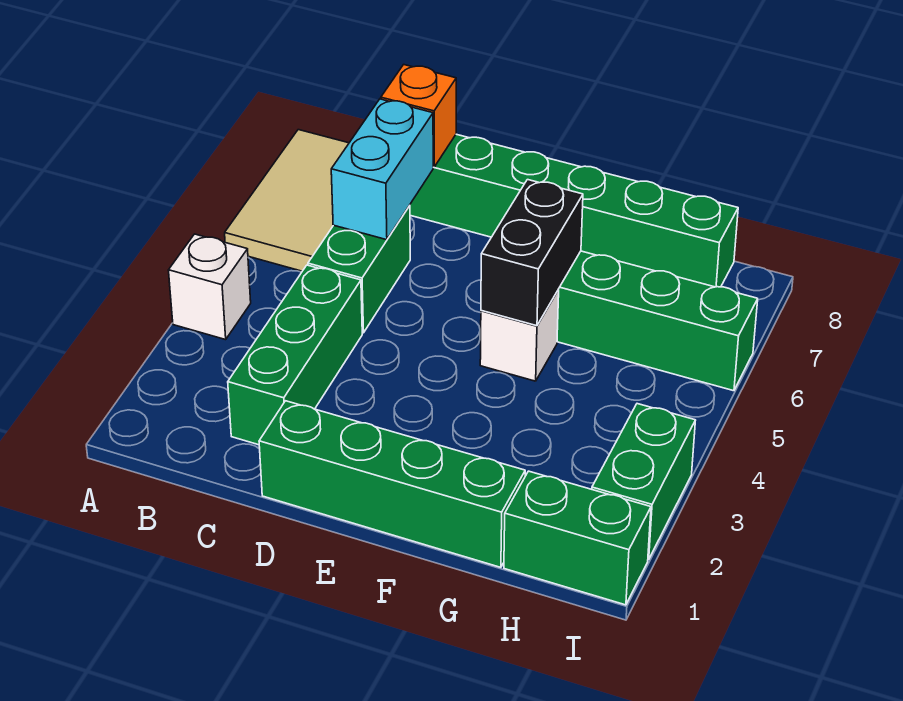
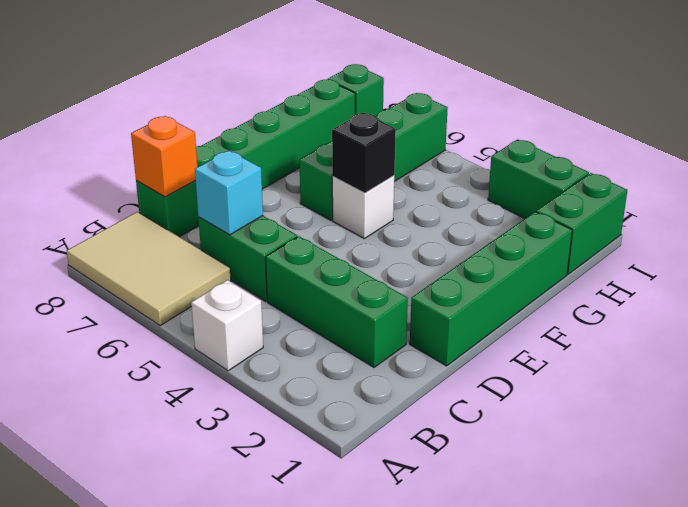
cyan brick C6:C7 level 2 -> cyan brick C6 level 2
black brick F5:F6 level 2 -> black brick F5 level 2
none -> green brick I8 level 1

